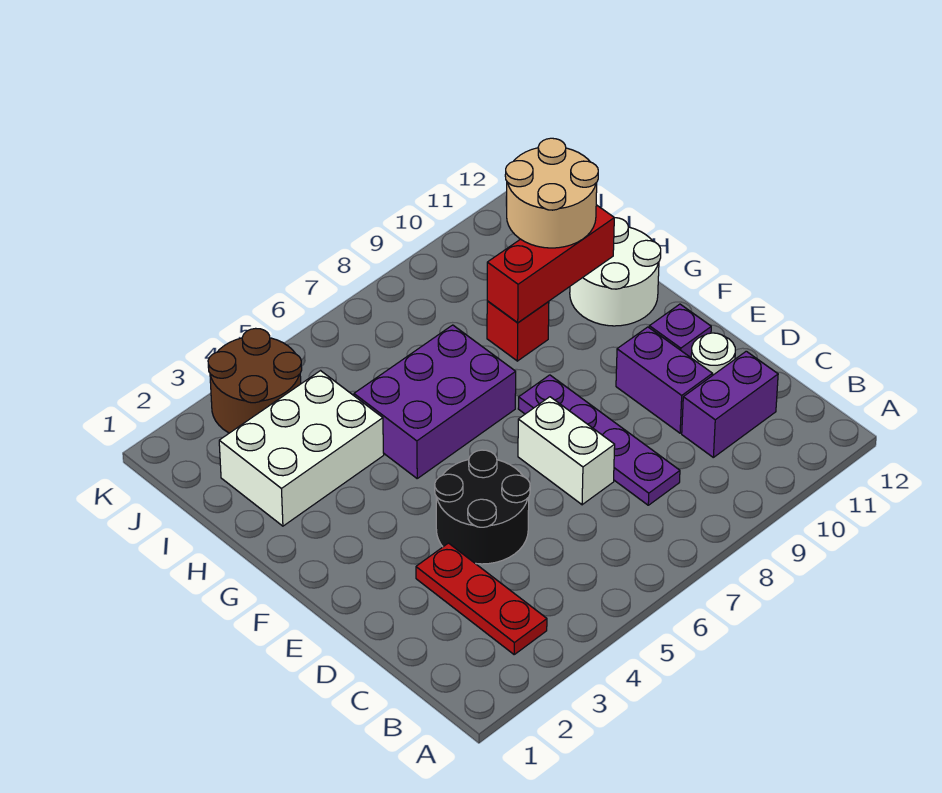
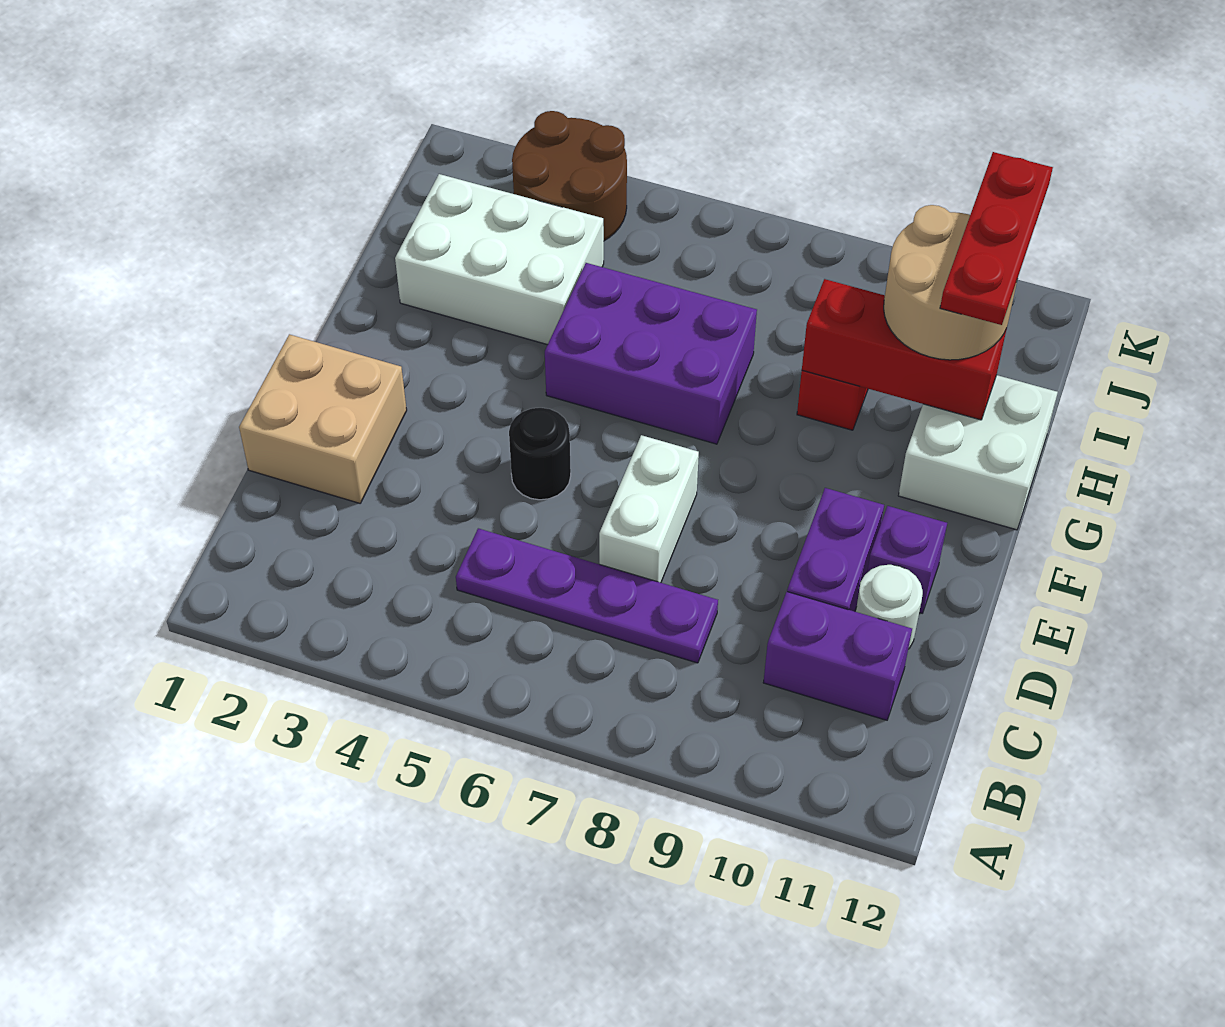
red plate B3:D3 level 1 -> red plate H11:J11 level 4
purple plate C8:F8 level 1 -> purple plate C5:C8 level 1
none -> tan brick D1:E2 level 1
black round brick D4:E5 level 1 -> black round brick E5 level 1
white round brick G11:H12 level 1 -> white brick G11:H12 level 1

